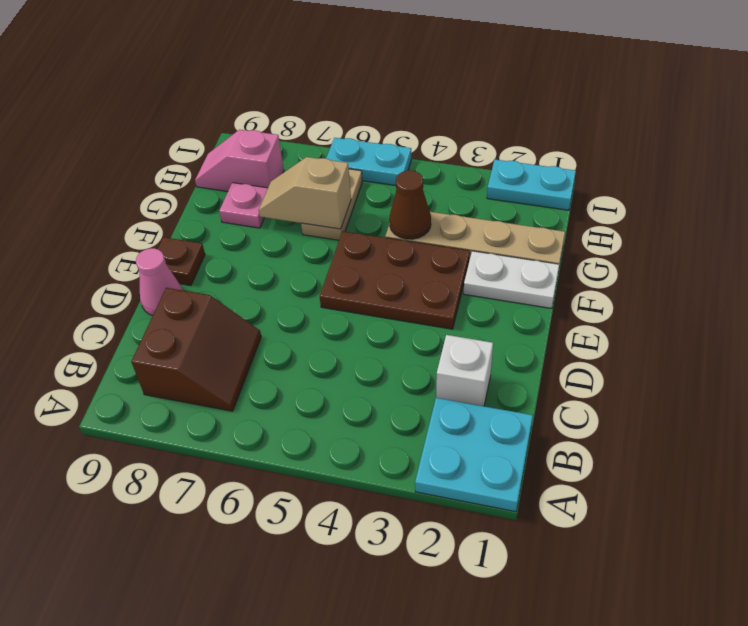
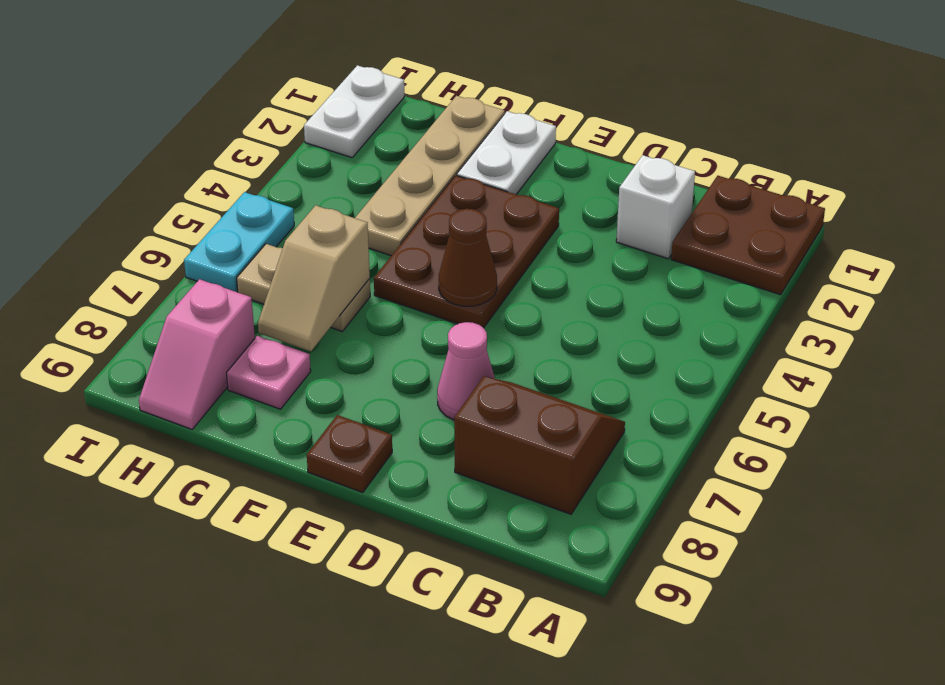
cyan plate A1:B2 level 1 -> brown plate A1:B2 level 1
pink cone D9 level 1 -> pink cone D7 level 1
brown cone G4 level 2 -> brown cone E5 level 2
cyan plate I1:I2 level 1 -> white plate I1:I2 level 1

